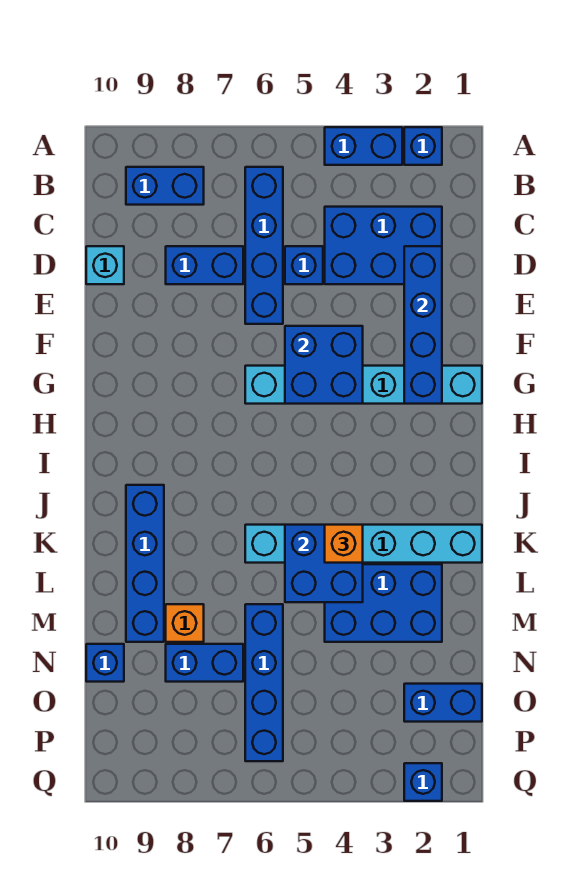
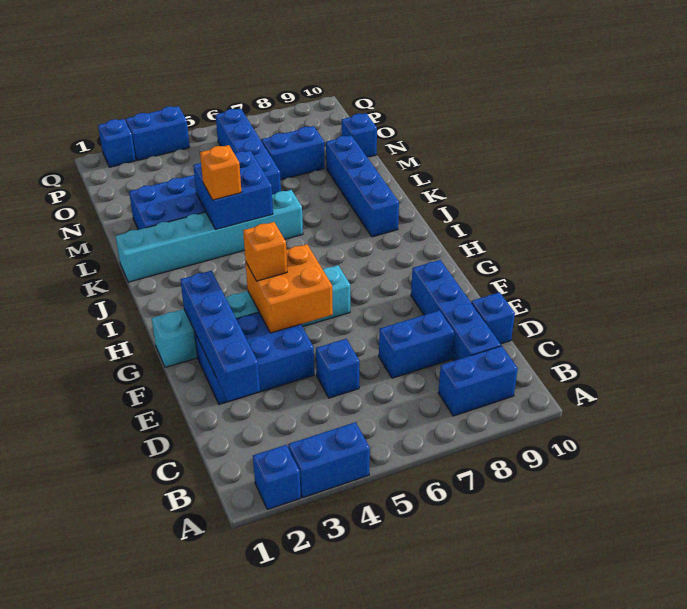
blue brick B6:E6 level 1 -> blue brick C9:F9 level 1
blue brick C2:D4 level 1 -> blue brick E2:F4 level 1
cyan brick D10 level 1 -> blue brick D10 level 1
blue brick F4:G5 level 2 -> orange brick F4:G5 level 2
orange brick M8 level 1 -> orange brick G4 level 3
blue brick O1:O2 level 1 -> blue brick Q3:Q4 level 1

